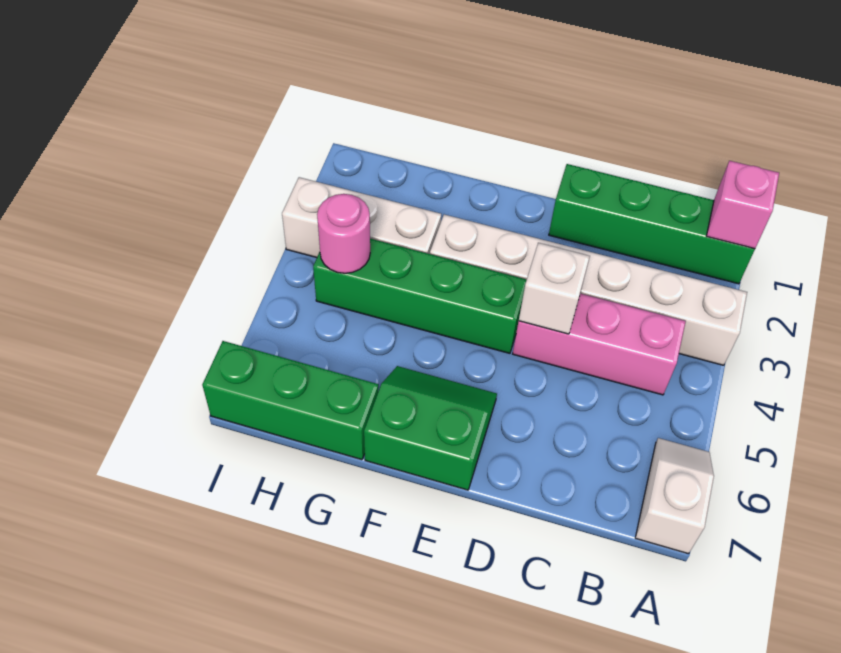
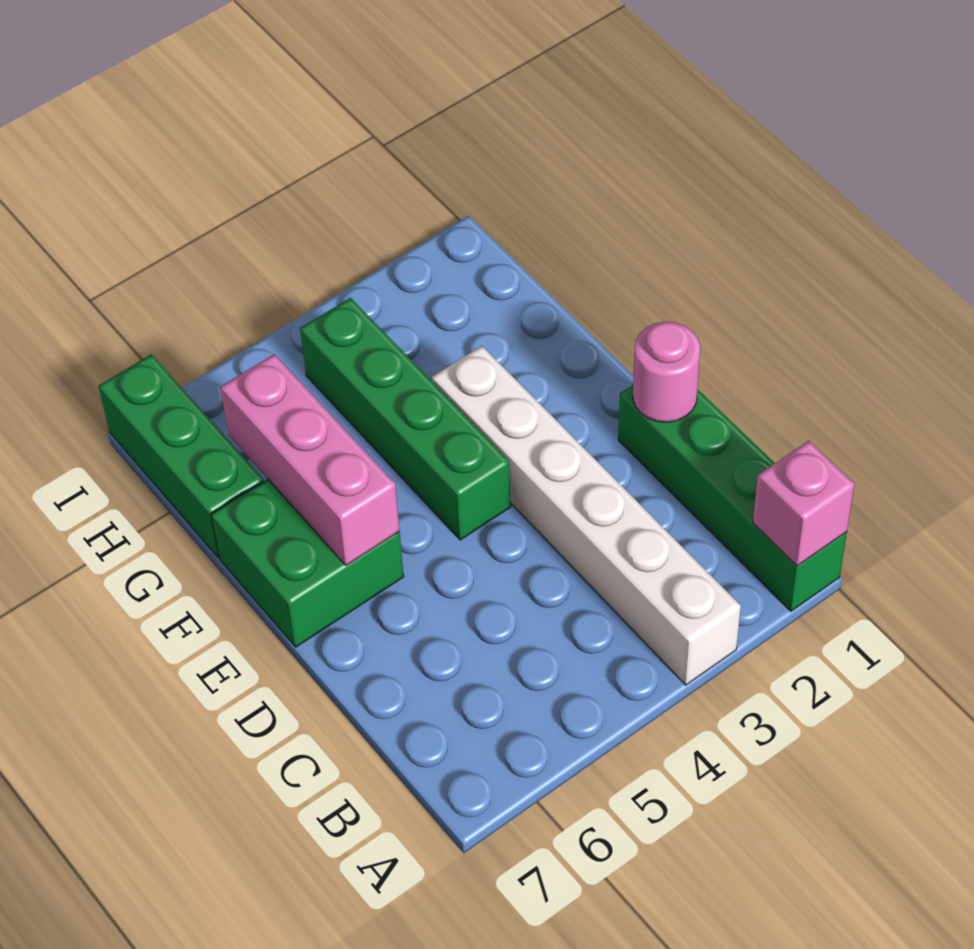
white slope A6:A7 level 1 top 7 -> none
pink brick B4:D4 level 1 -> pink brick E6:G6 level 2
white brick D4 level 2 -> none
green slope E6:F7 level 1 top 7 -> green brick E6:F7 level 1
white brick G3:I3 level 1 -> none
pink round brick H4 level 2 -> pink round brick D1 level 2

